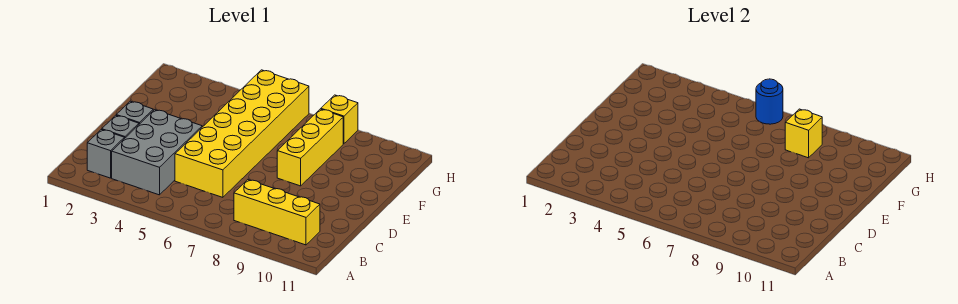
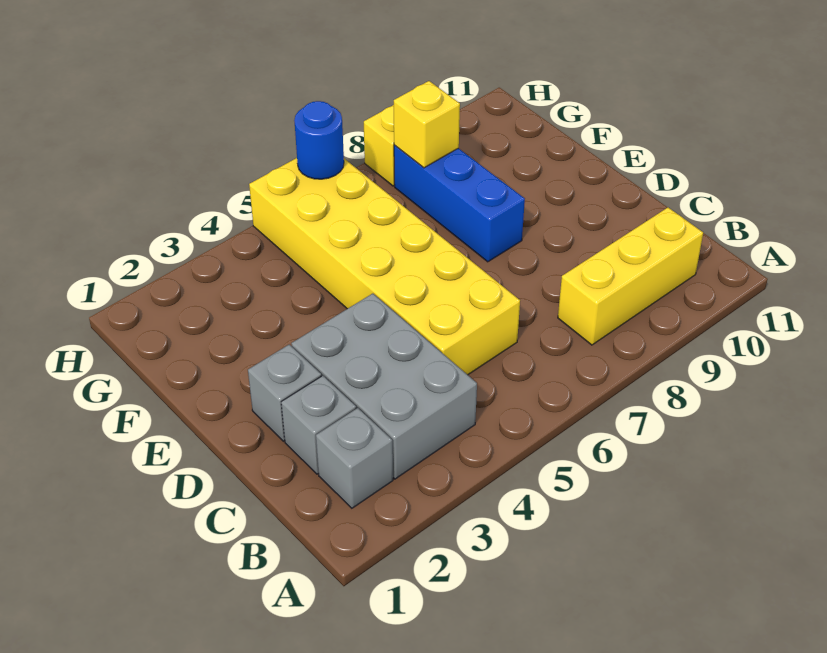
yellow brick E8:G8 level 1 -> blue brick E8:G8 level 1

